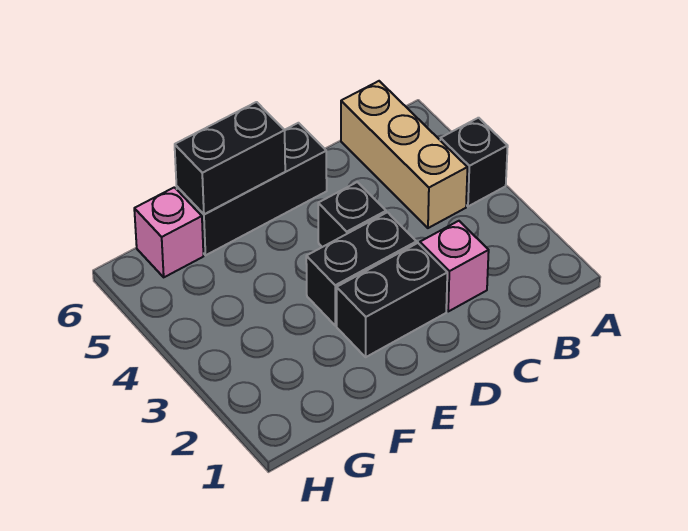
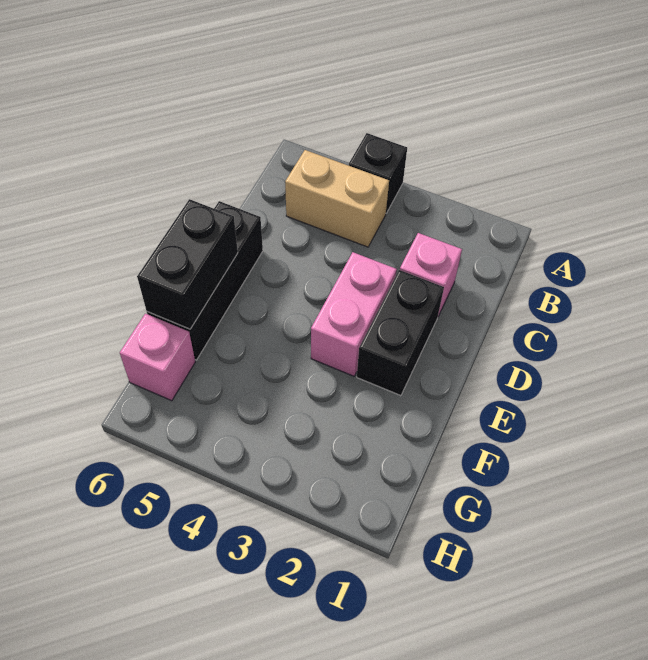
tan brick B4:B6 level 1 -> tan brick B4:B5 level 1
black brick D3:E3 level 1 -> pink brick D3:E3 level 1
black brick D4 level 1 -> none

